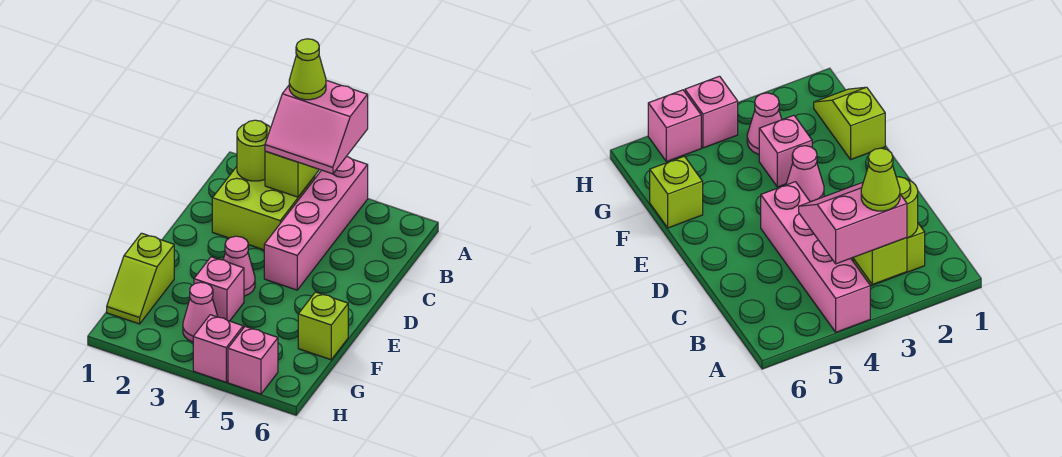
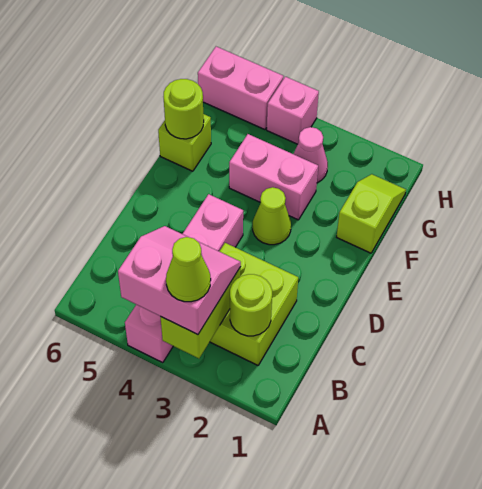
pink cone E3 level 1 -> lime cone E3 level 1
pink brick F3 level 1 -> pink brick F3:F4 level 1
none -> lime round brick F6 level 2
pink brick H5 level 1 -> pink brick H5:H6 level 1

